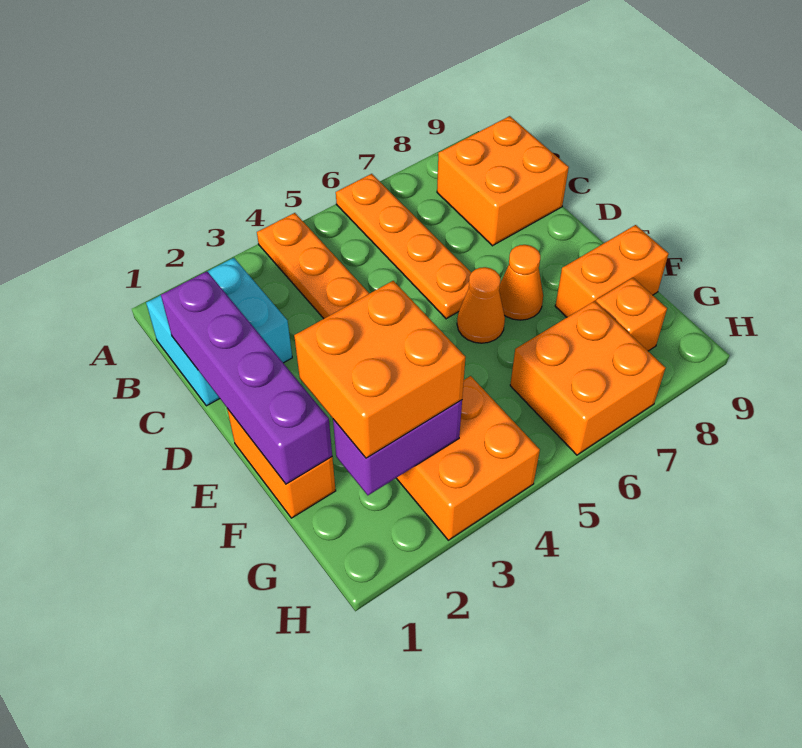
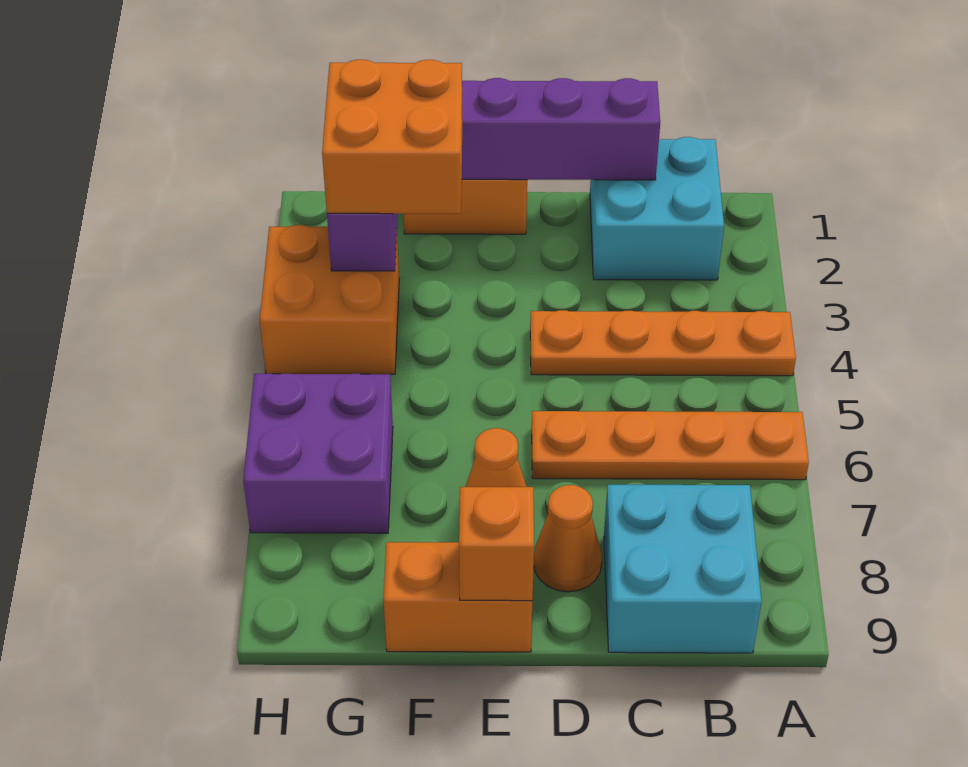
orange brick B8:C9 level 1 -> cyan brick B8:C9 level 1
orange cone E6 level 1 -> orange cone D8 level 1
orange brick F8:F9 level 1 -> orange brick E9:F9 level 1
orange brick G6:H7 level 1 -> purple brick G6:H7 level 1
orange brick G8 level 1 -> orange brick E9 level 2

